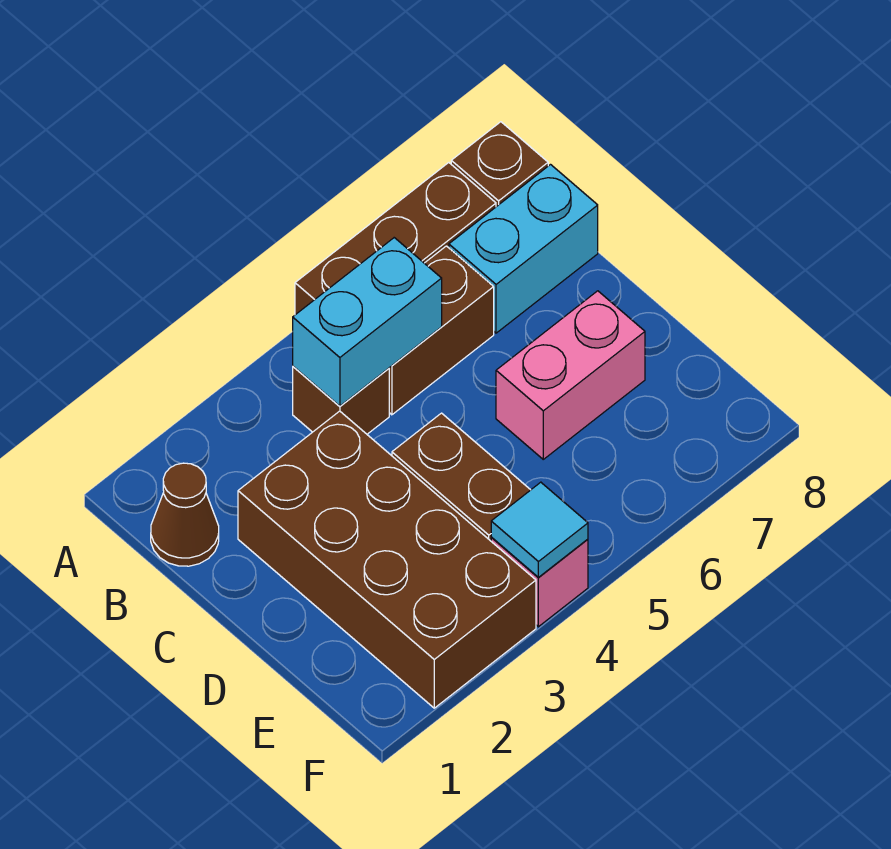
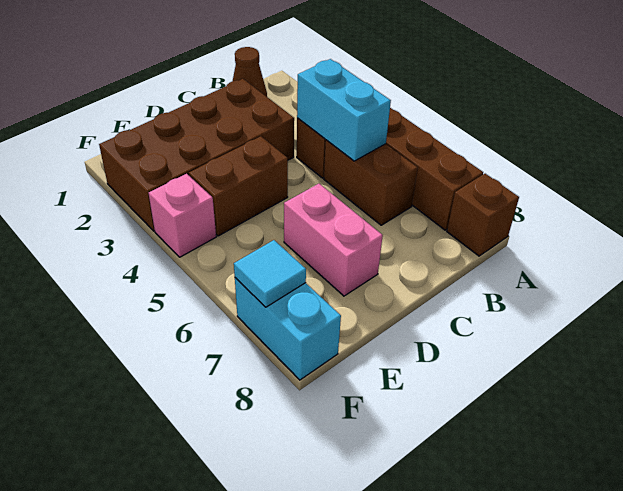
cyan brick B7:B8 level 1 -> cyan brick F7:F8 level 1
cyan tile F4 level 2 -> cyan tile F7 level 2

